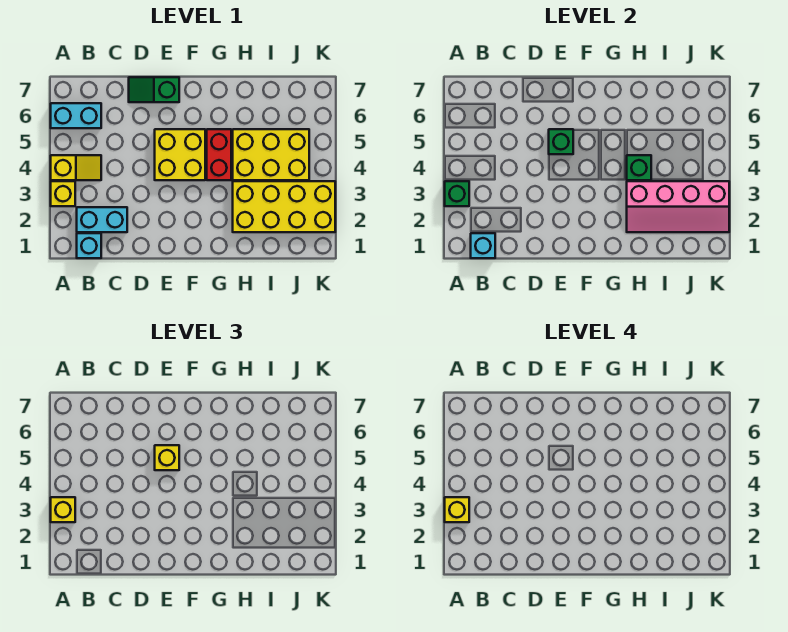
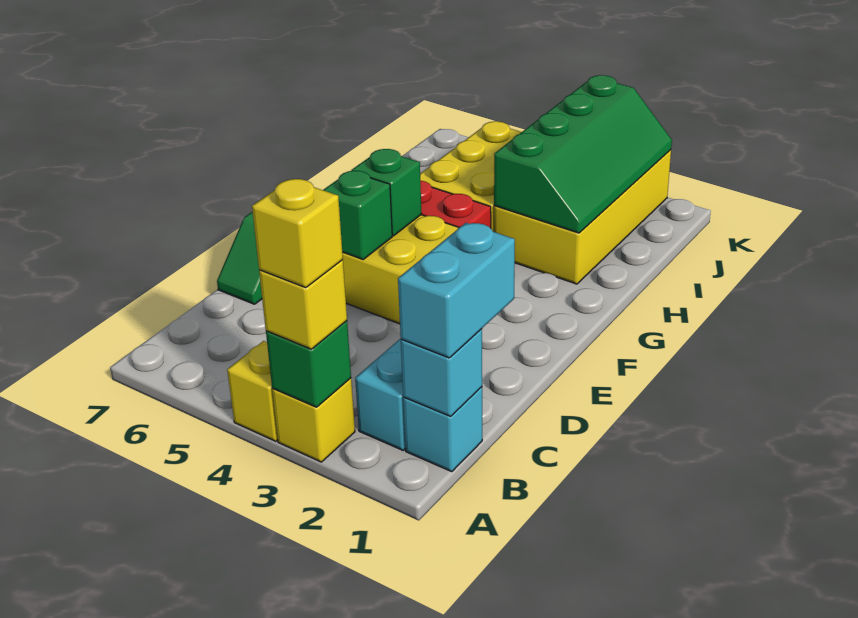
cyan brick A6:B6 level 1 -> cyan brick B1:C1 level 3
yellow brick E5 level 3 -> none
pink slope H2:K3 level 2 top 3 -> green slope H2:K3 level 2 top 3
green brick H4 level 2 -> green brick F5 level 2

